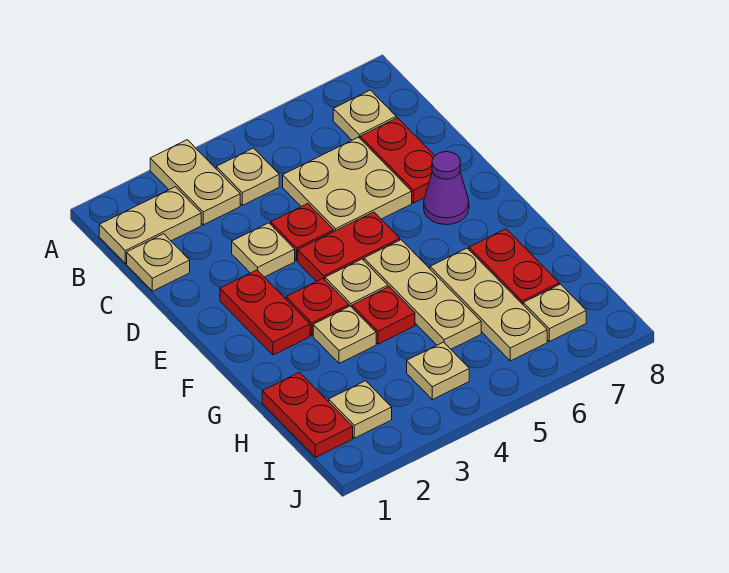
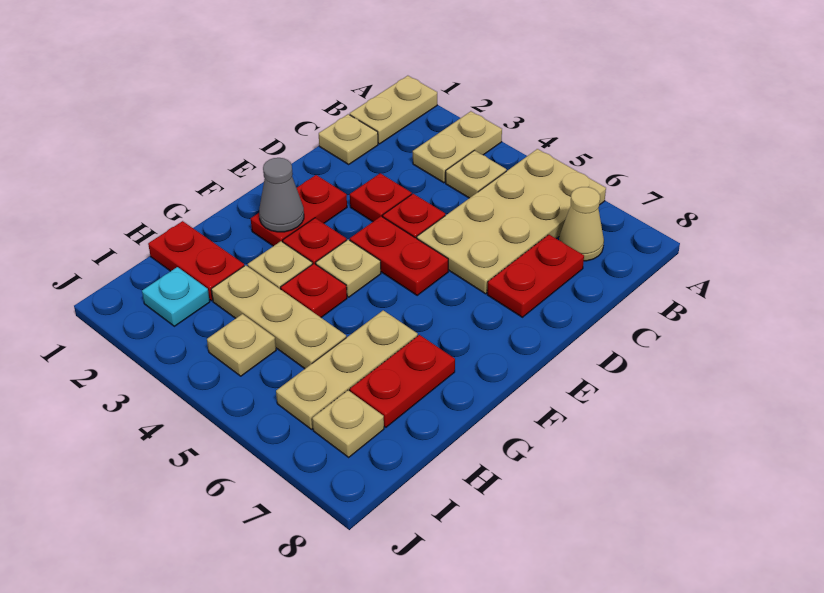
tan plate B1:B2 level 1 -> tan plate A1:B1 level 1
tan plate B7 level 1 -> tan cone B7 level 1
tan plate C5:D6 level 1 -> tan plate A5:D6 level 1
tan plate D3 level 1 -> red plate D3 level 1
purple cone E7 level 1 -> none
none -> grey cone F2 level 2
tan plate F5:H5 level 1 -> tan plate H3:H5 level 1
red plate H1:I1 level 1 -> red plate H1:H2 level 1
tan plate I2 level 1 -> cyan plate I2 level 1

